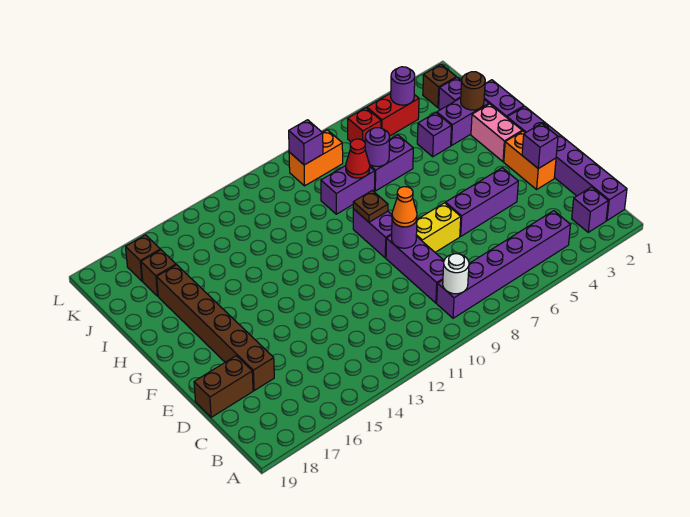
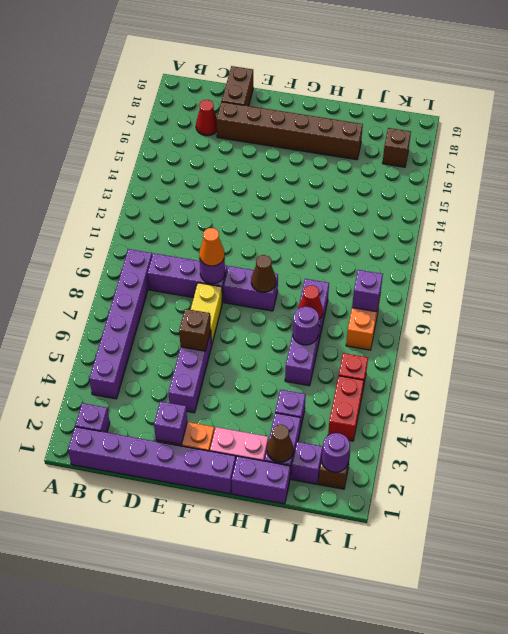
white round brick B9 level 2 -> none
none -> red cone C17 level 1
brown plate G9 level 2 -> brown cone G9 level 2
brown round brick I2 level 2 -> brown cone I2 level 2
brown brick J17 level 1 -> brown brick E6 level 2
purple round brick K4 level 2 -> purple round brick K2 level 2

